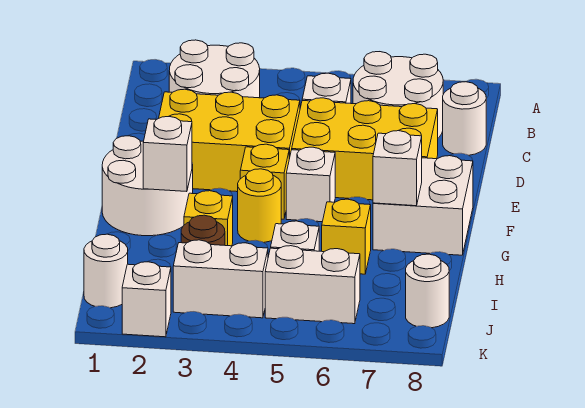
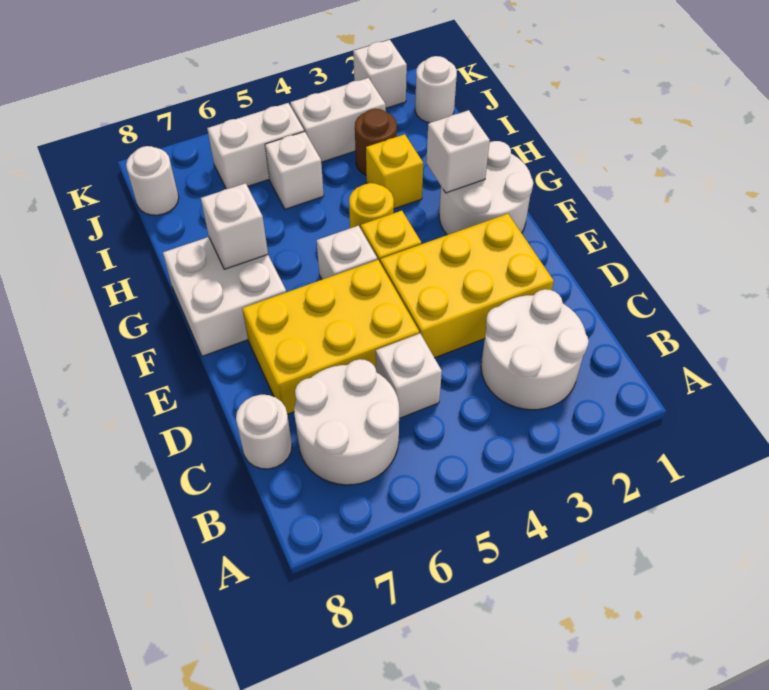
yellow brick H6 level 1 -> none

